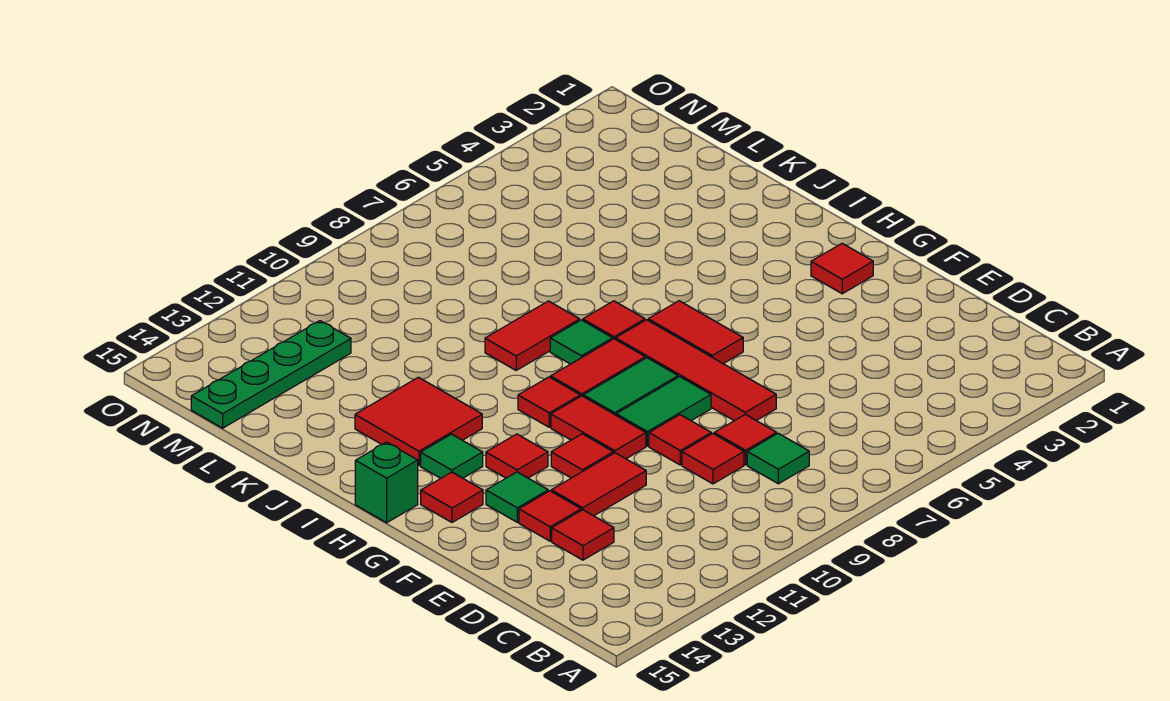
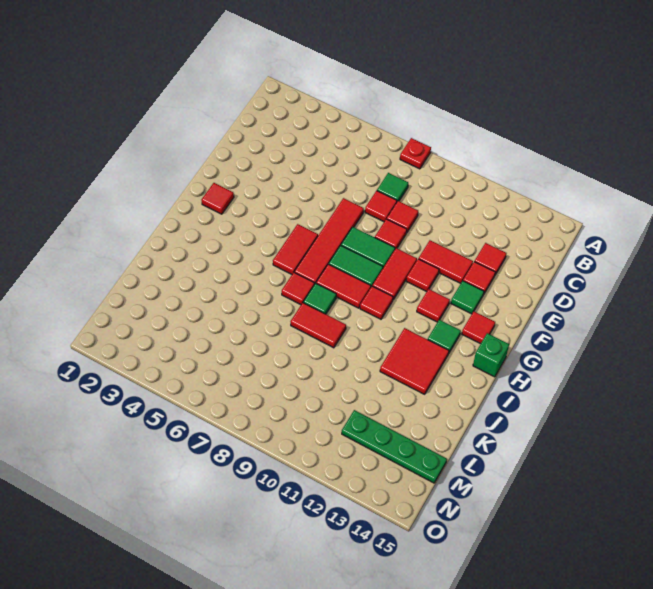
none -> red plate A8 level 1

